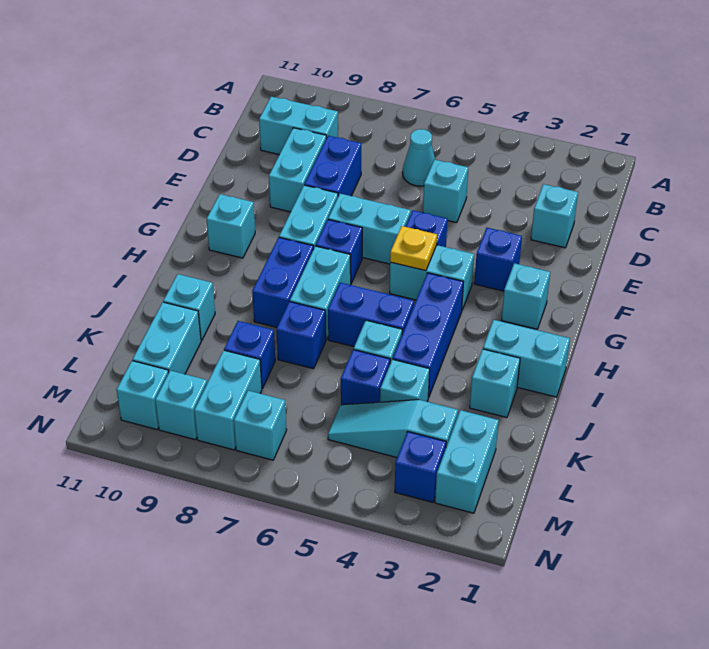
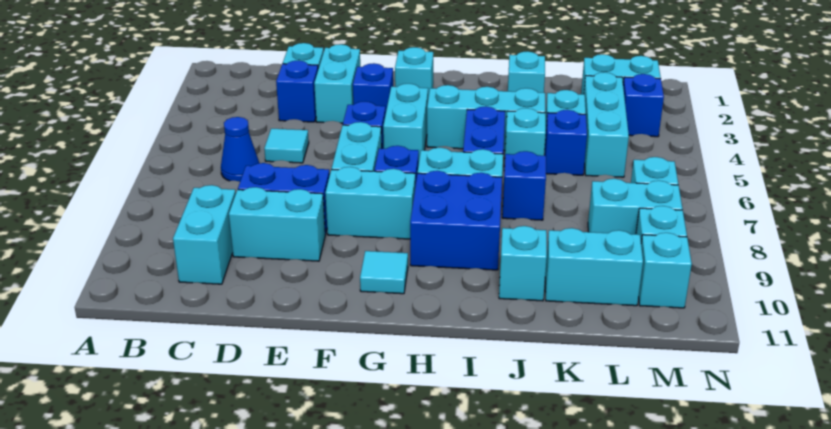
cyan cone C6 level 1 -> blue cone C6 level 1
cyan brick D5 level 1 -> cyan tile D5 level 1
yellow plate G5 level 2 -> none
cyan brick G10 level 1 -> cyan tile G10 level 1
blue brick H4:J4 level 1 -> cyan brick H4:J4 level 1
blue brick H8:I8 level 1 -> blue brick H8:I9 level 1
cyan brick I1:I2 level 1 -> cyan brick E2:E3 level 1
blue brick K8 level 1 -> blue brick D3 level 1
cyan slope L3:L5 level 1 top 3 -> cyan brick L3:L5 level 1

